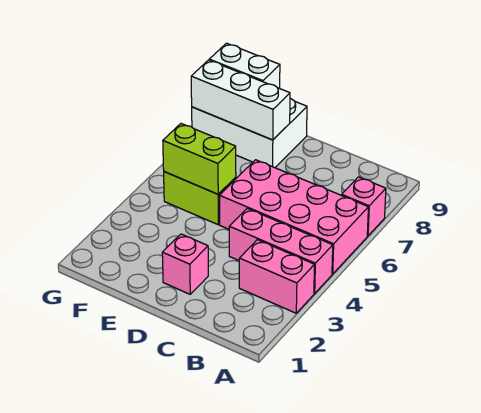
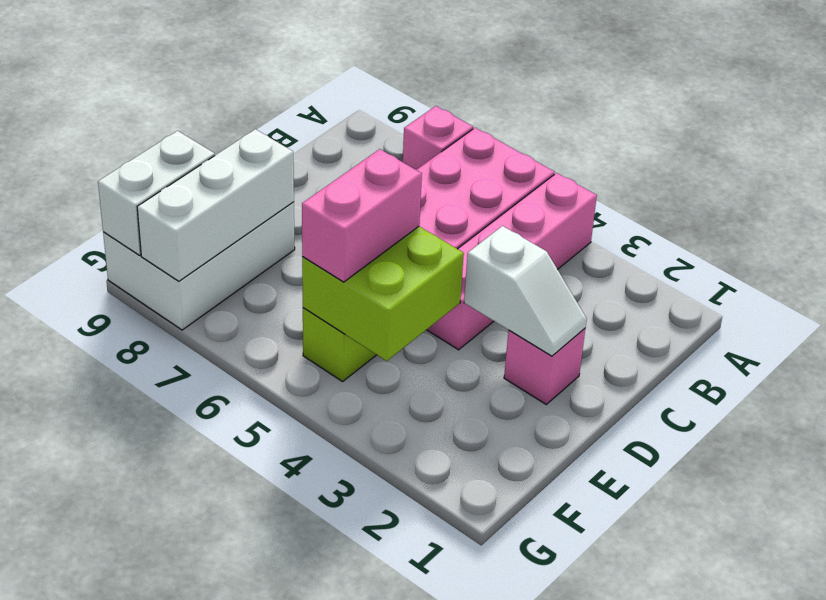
pink brick A3:B3 level 1 -> pink brick E5:F5 level 3
pink brick A4:C4 level 1 -> pink brick A4:D4 level 1
none -> white slope D2:D3 level 2 top 3
lime brick E5:F5 level 2 -> lime brick E4:F5 level 2

